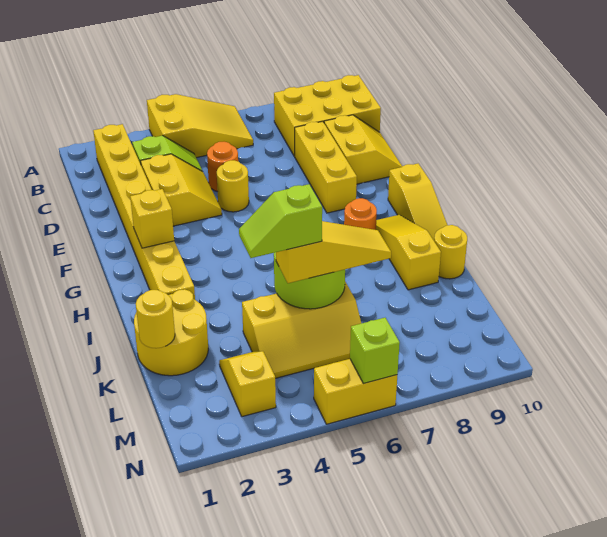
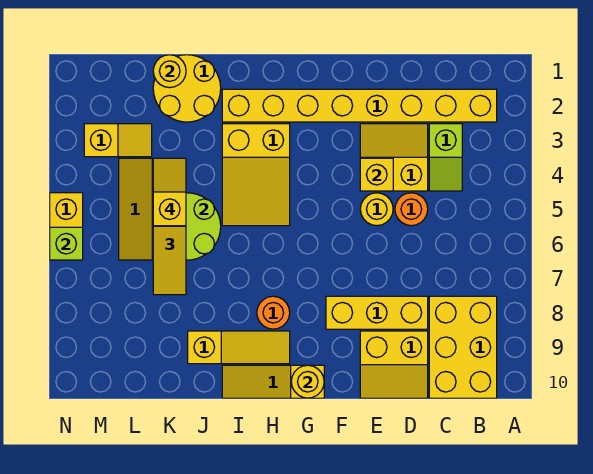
yellow slope A4:B6 level 1 top 4 -> yellow slope H3:I5 level 1 top 3
yellow slope D3:E4 level 1 top 3 -> yellow slope D3:E4 level 1 top 4
yellow brick G2 level 2 -> yellow brick E4 level 2
yellow round brick J10 level 1 -> yellow round brick G10 level 2
lime slope K4:K5 level 4 top 5 -> yellow slope K4:K5 level 4 top 5

